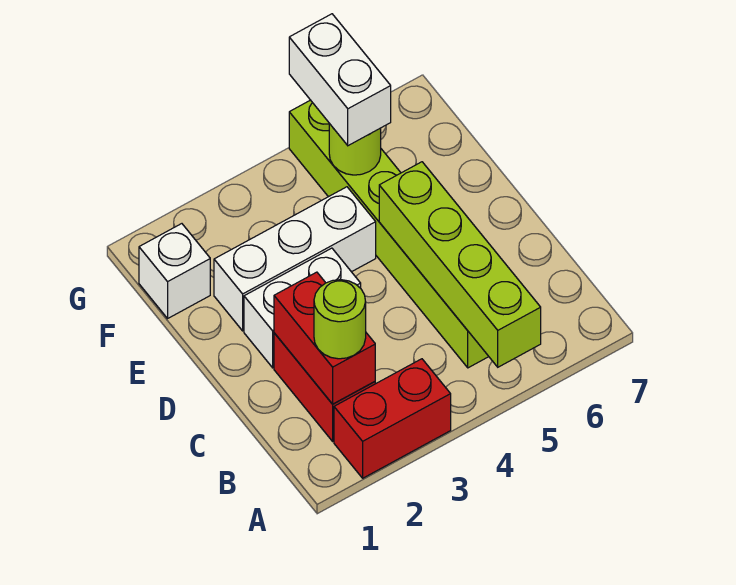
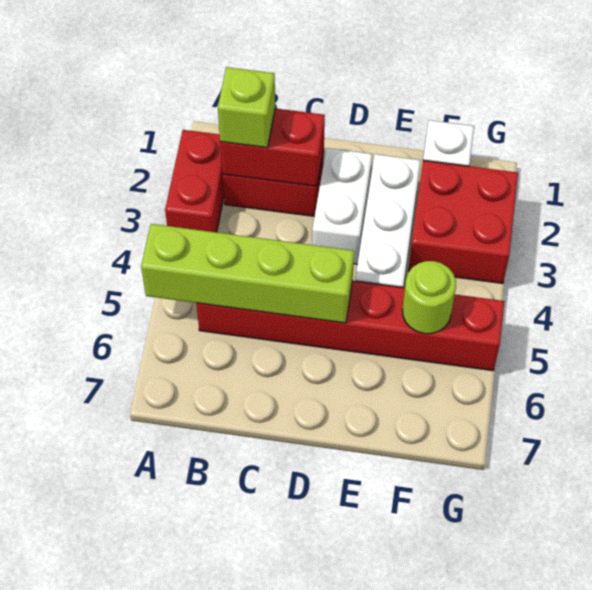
lime round brick B2 level 3 -> lime brick B2 level 3
lime brick B5:G5 level 1 -> red brick B5:G5 level 1
none -> red brick F2:G3 level 1
white brick F5:G5 level 3 -> none

